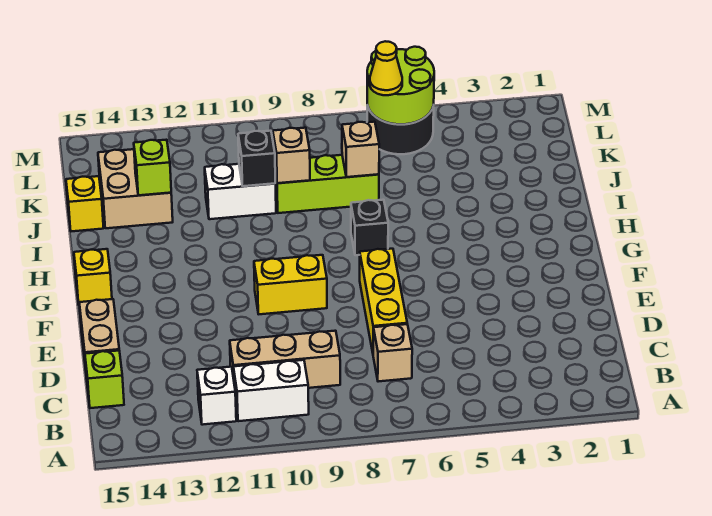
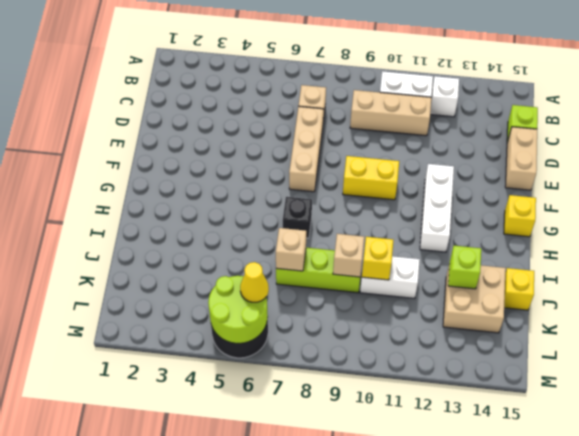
yellow brick D7:F7 level 1 -> tan brick D7:F7 level 1
none -> white brick F12:H12 level 1
black brick J10 level 2 -> yellow brick J10 level 2

